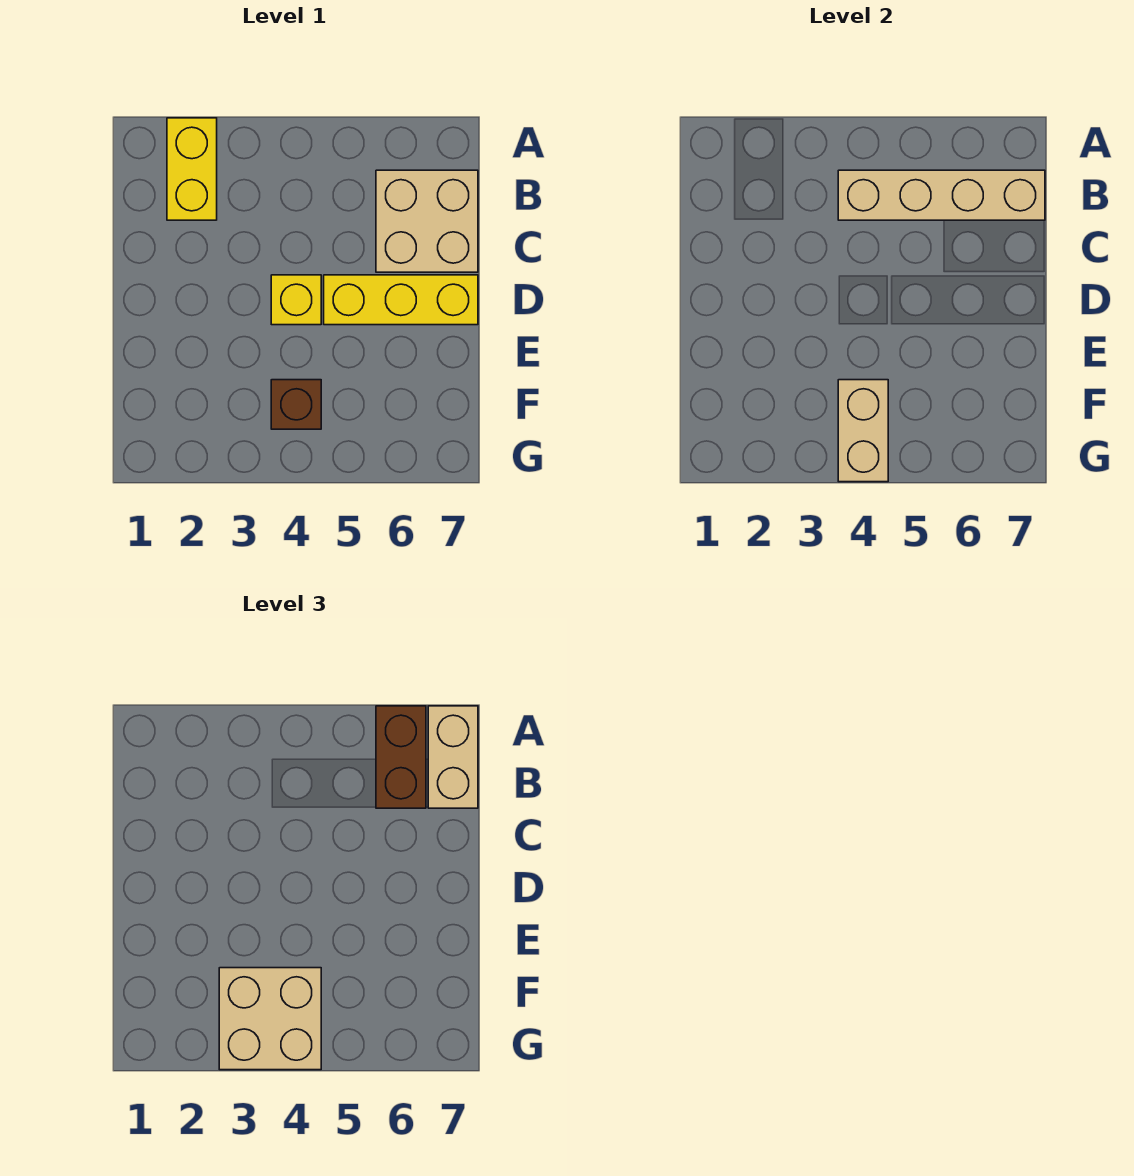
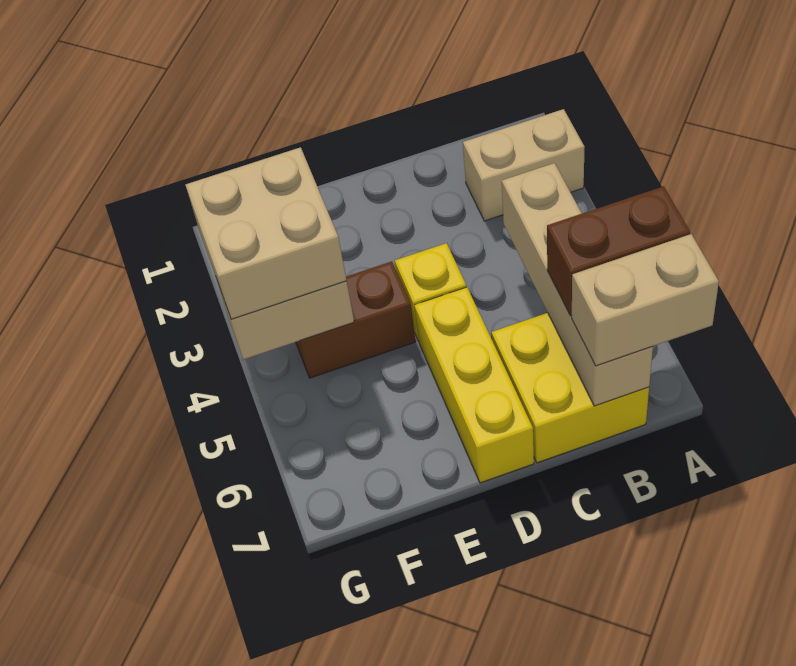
yellow brick A2:B2 level 1 -> tan brick A2:B2 level 1
tan brick B6:C7 level 1 -> yellow brick B6:C7 level 1
brown brick F4 level 1 -> brown brick E4:F4 level 1

